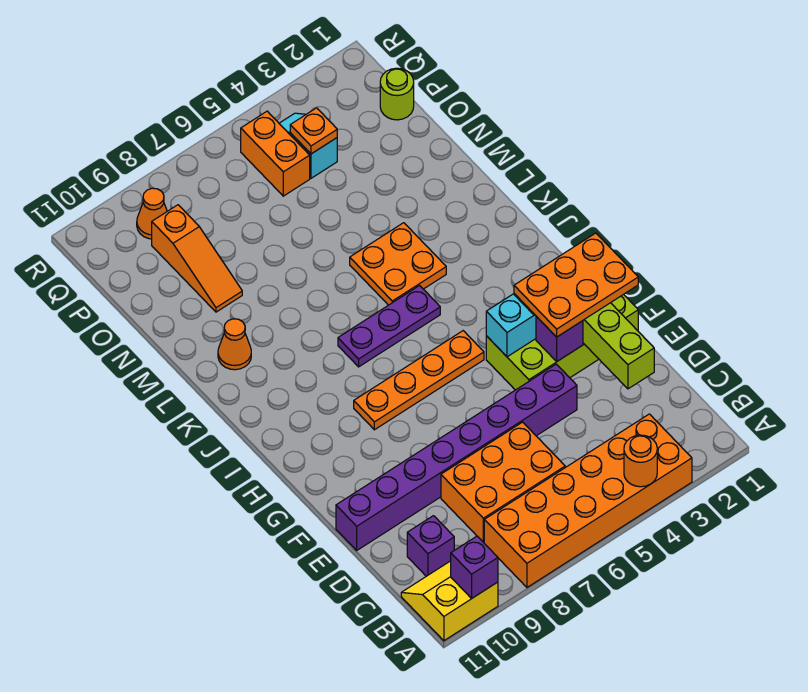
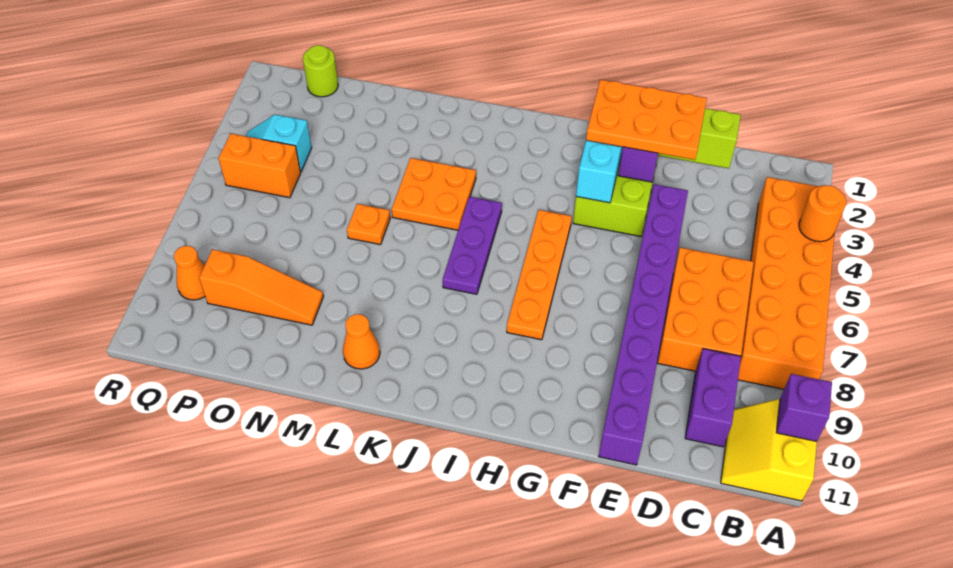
purple brick C10 level 1 -> purple brick C9:C10 level 1
orange plate F1:G3 level 3 -> orange plate E2:G3 level 3
orange plate P4 level 2 -> orange plate M6 level 1

